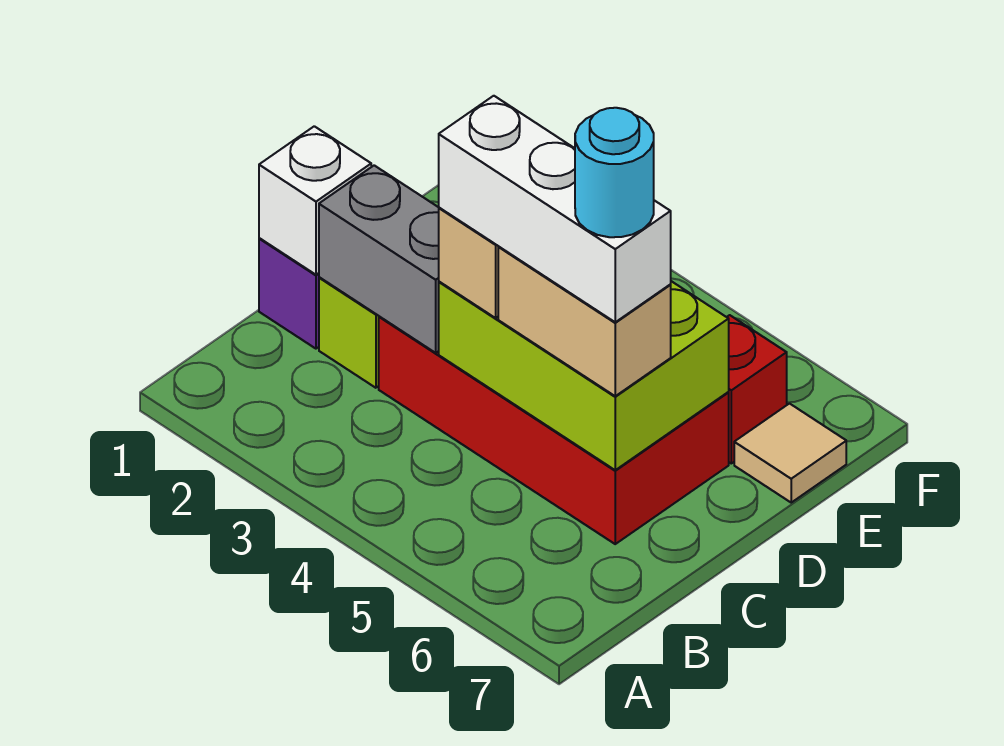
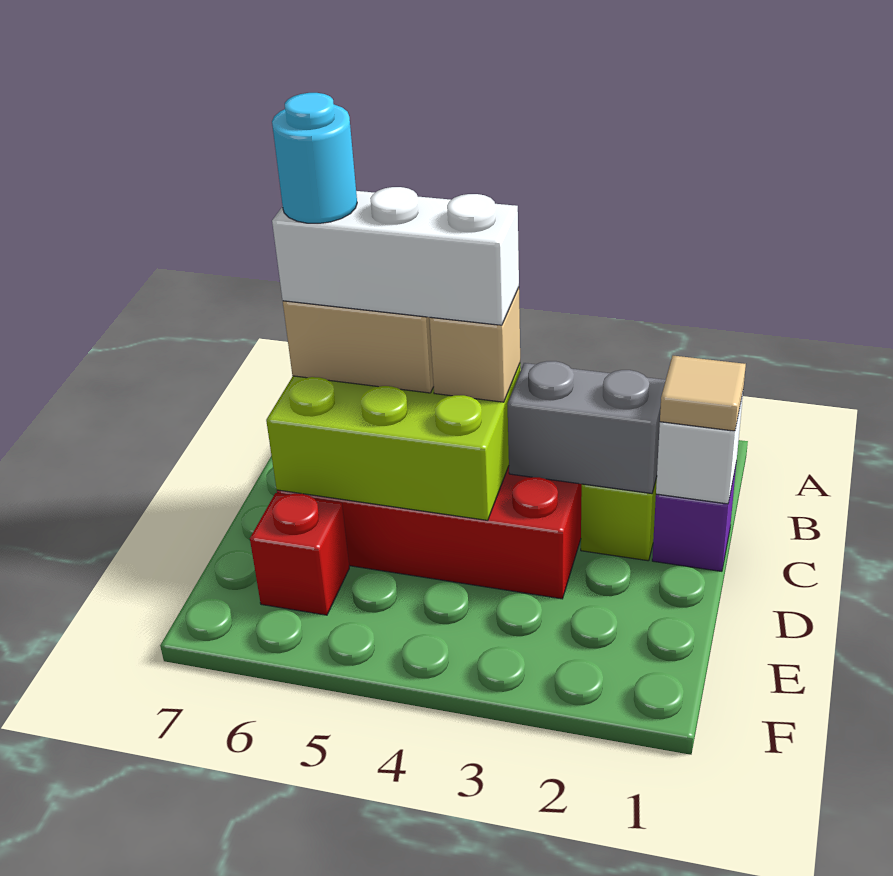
tan tile E7 level 1 -> tan tile C1 level 3

